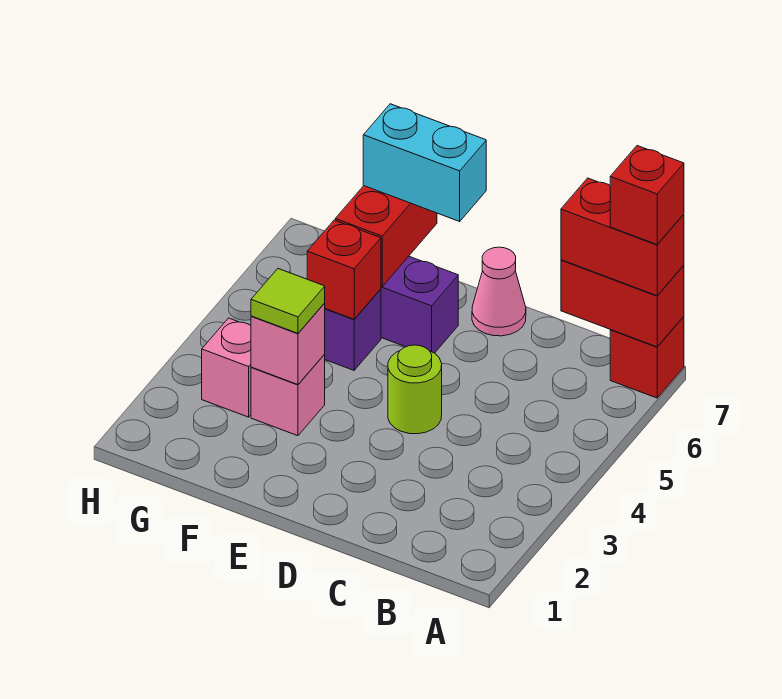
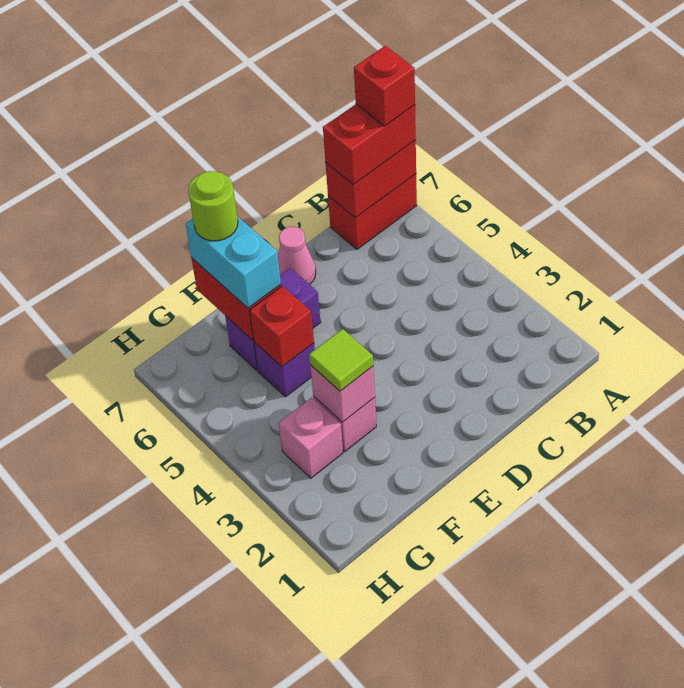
red brick A7 level 1 -> red brick A7:B7 level 1
lime round brick D4 level 1 -> lime round brick F7 level 4
cyan brick E7:F7 level 3 -> cyan brick F6:F7 level 3

